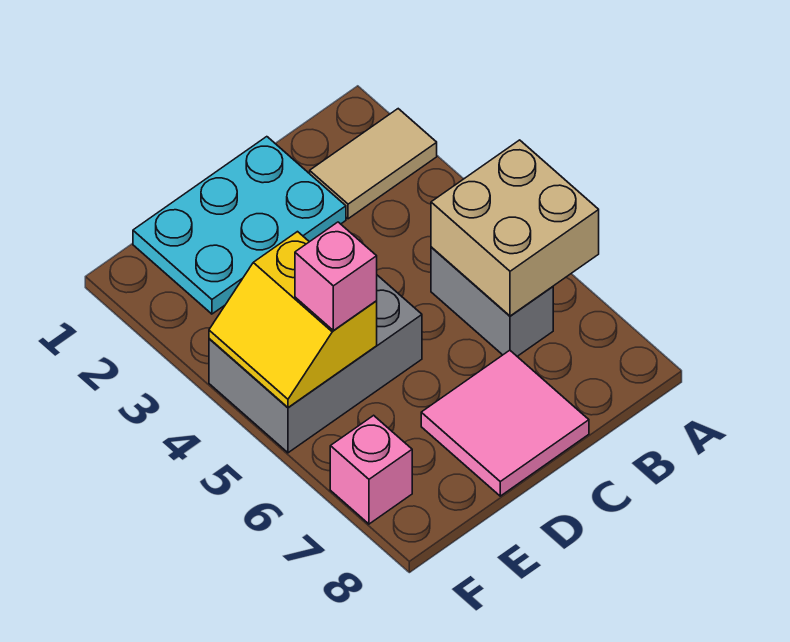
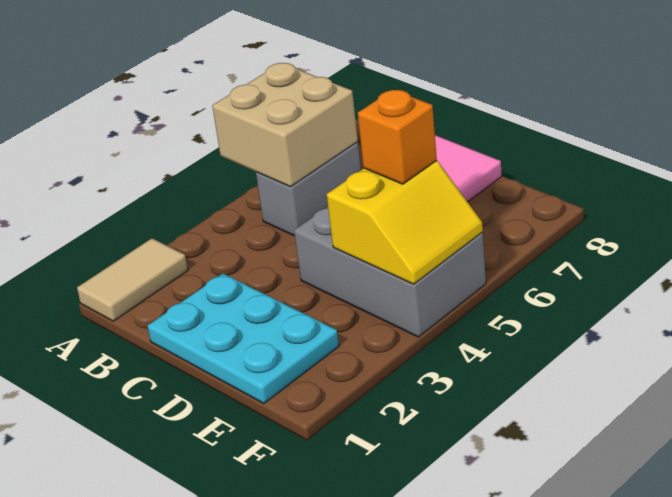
tan tile A2:B2 level 1 -> tan tile A1:A2 level 1
pink brick E5 level 3 -> orange brick E5 level 3
pink brick F7 level 1 -> none

